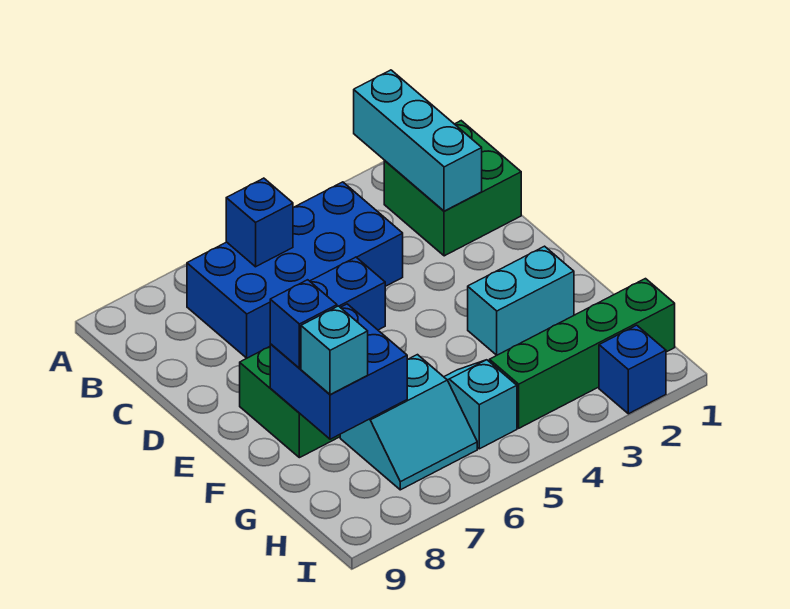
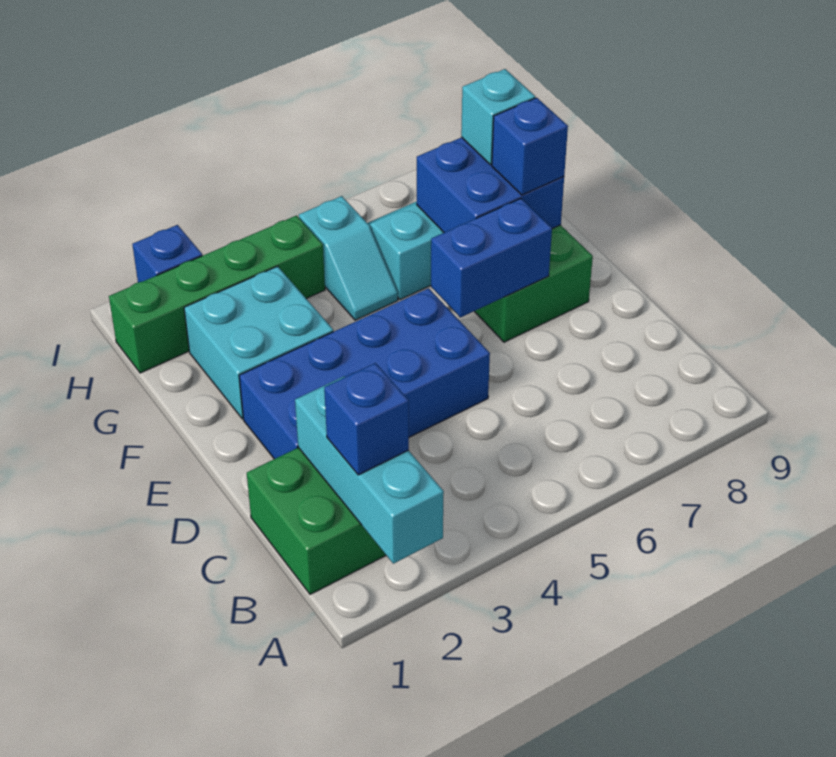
blue brick B4:C7 level 1 -> blue brick D2:E5 level 1
blue brick B6 level 2 -> blue brick B2 level 3
cyan brick F2:F3 level 1 -> cyan brick F2:G3 level 1

